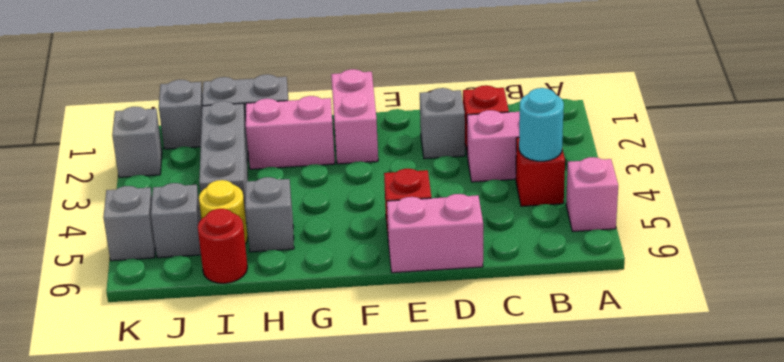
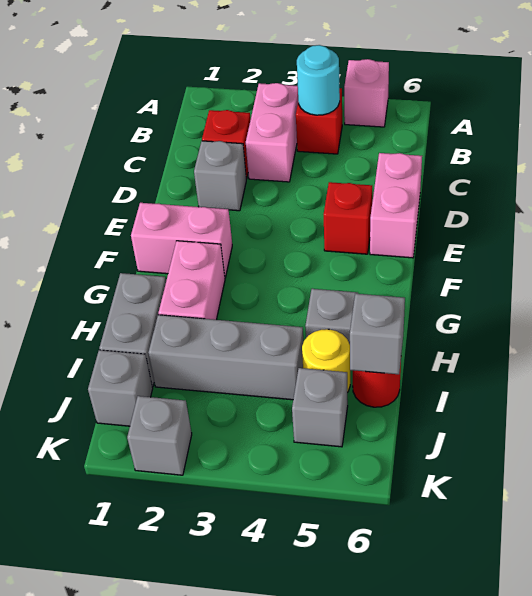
grey brick K5 level 1 -> grey brick I6 level 2

